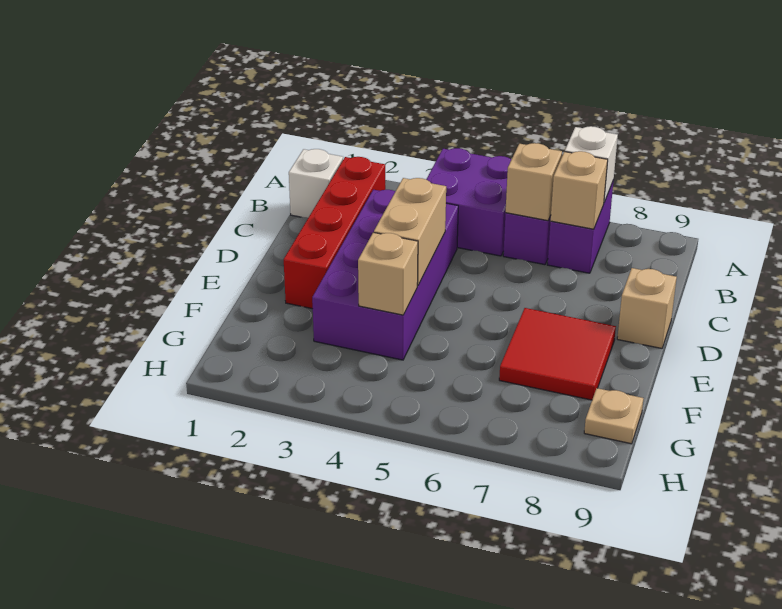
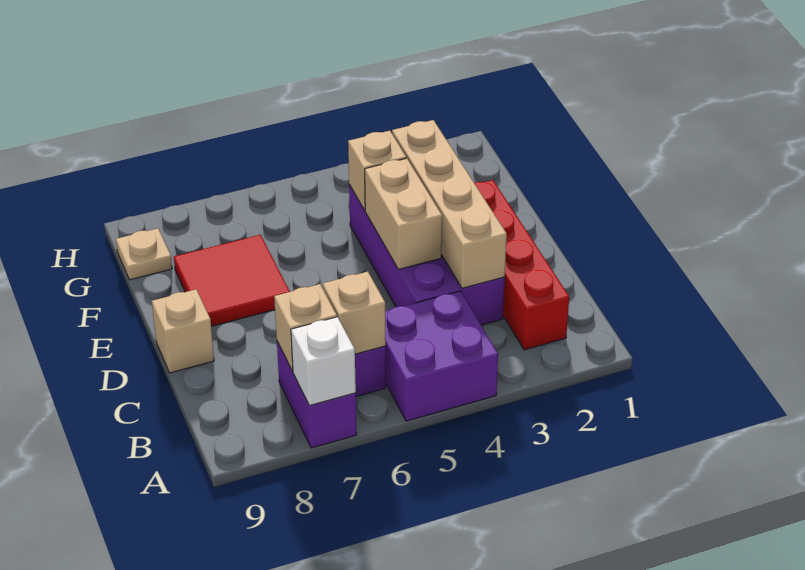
white brick B1 level 1 -> none
none -> tan brick C3:F3 level 2

